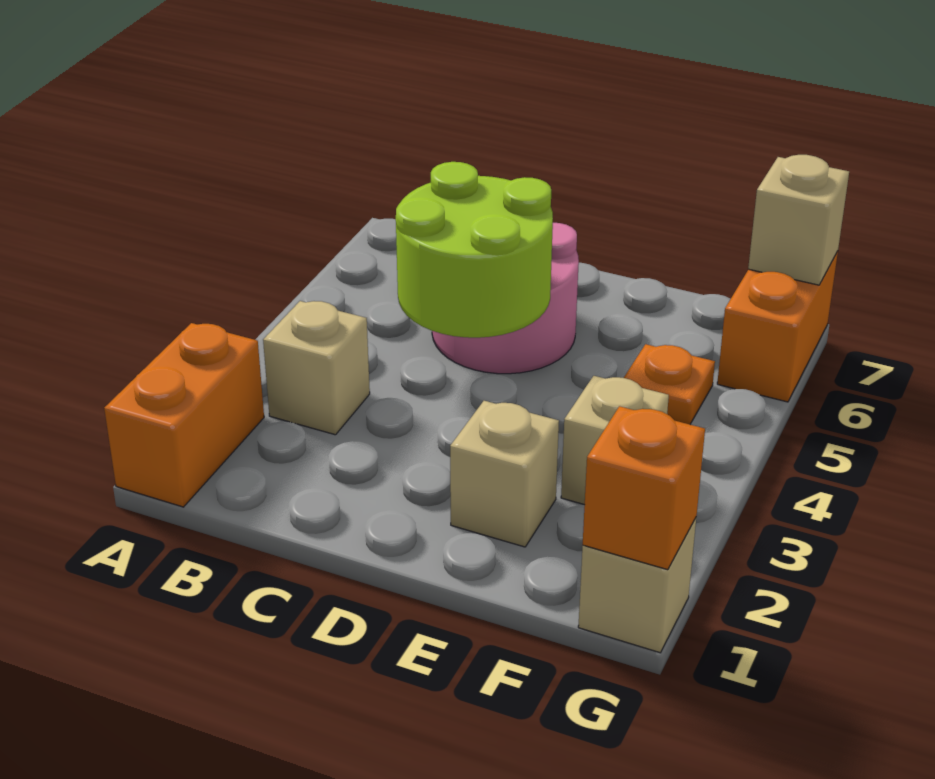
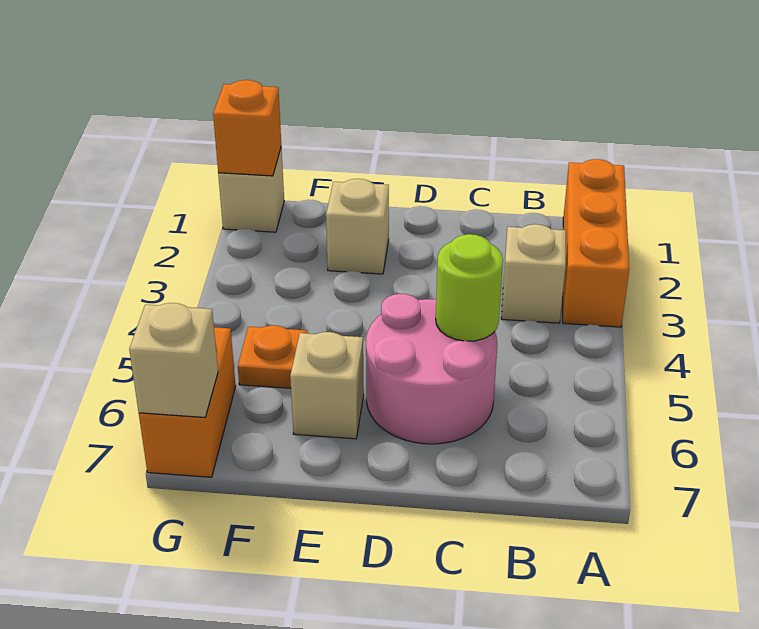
orange brick A1:A2 level 1 -> orange brick A1:A3 level 1
lime round brick C4:D5 level 2 -> lime round brick C5 level 2
tan brick F3 level 1 -> tan brick E6 level 1

